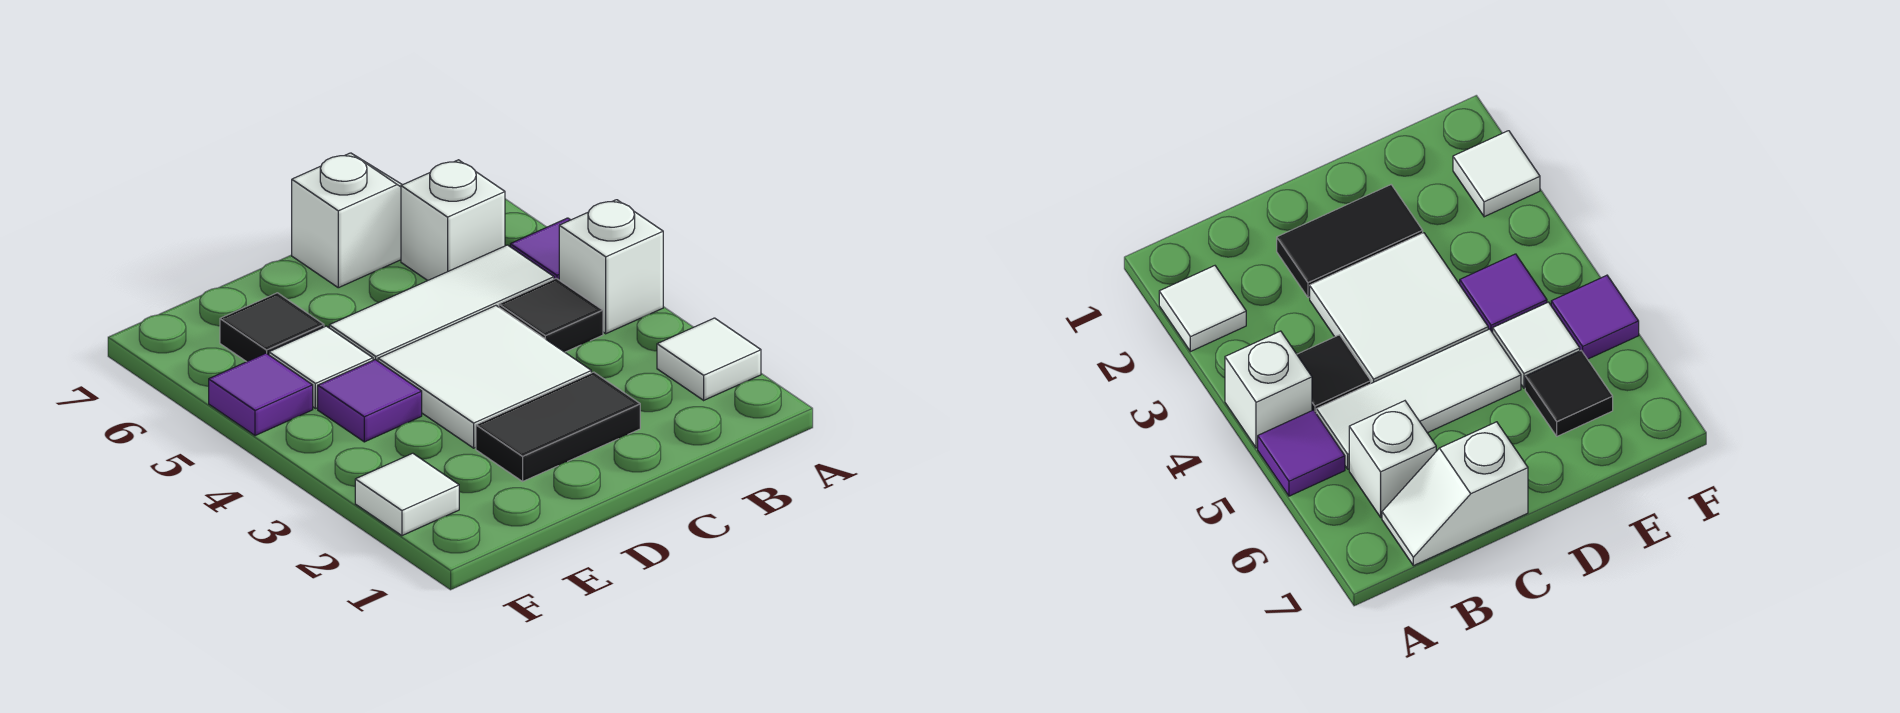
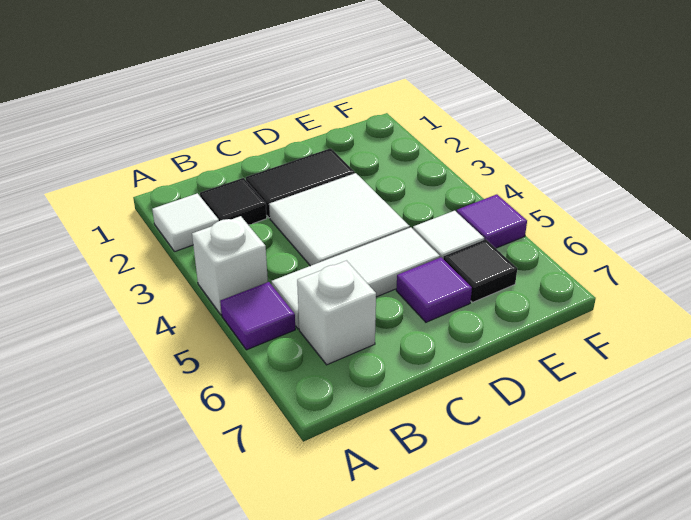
black tile B4 level 1 -> black tile B2 level 1
white slope B7:C7 level 1 top C -> none
purple tile E4 level 1 -> purple tile D6 level 1
white tile F2 level 1 -> none

